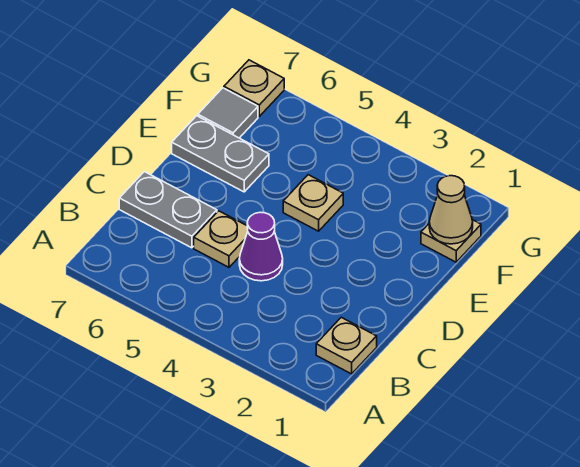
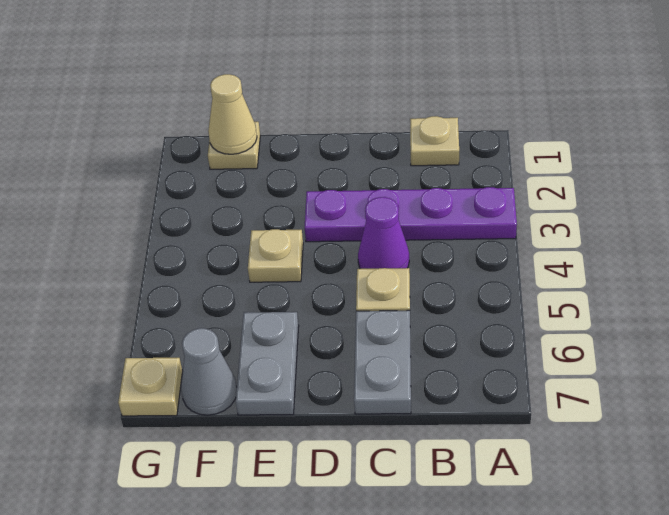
none -> purple plate A3:D3 level 1
grey tile F7 level 1 -> grey cone F7 level 1

